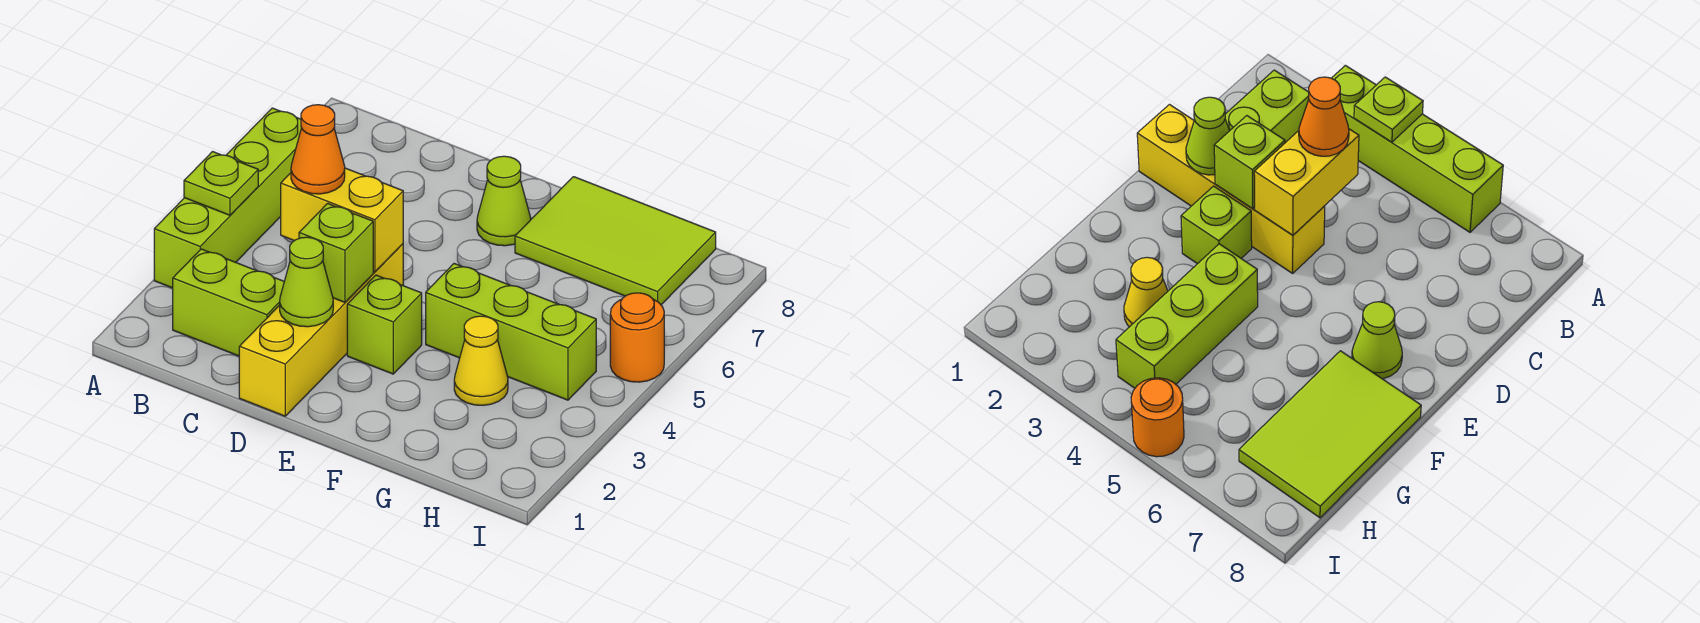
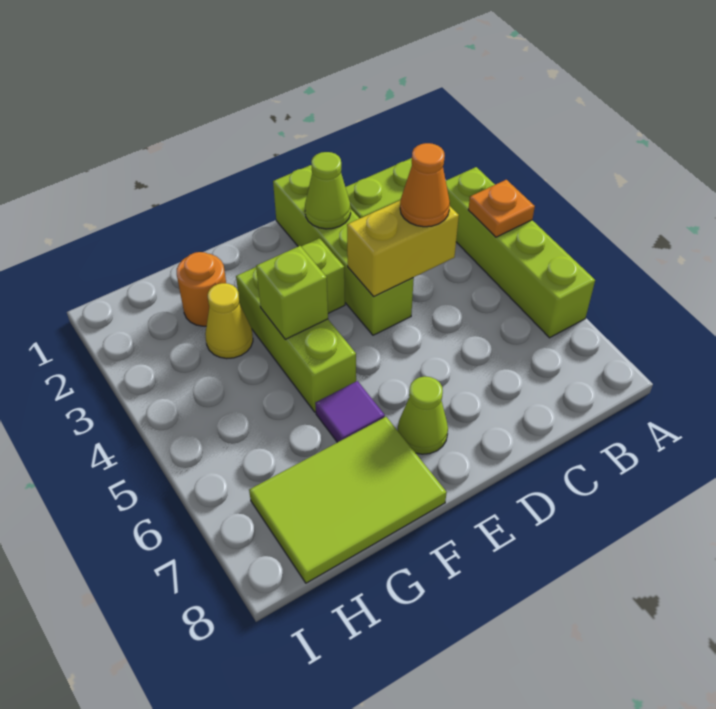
lime plate A4 level 2 -> orange plate A4 level 2
yellow brick D1:D4 level 1 -> lime brick D1:D4 level 1
lime brick D3 level 2 -> lime brick F4 level 2
lime brick F4:H4 level 1 -> lime brick F3:F5 level 1
none -> purple tile F6 level 1
orange round brick I5 level 1 -> orange round brick G2 level 1

